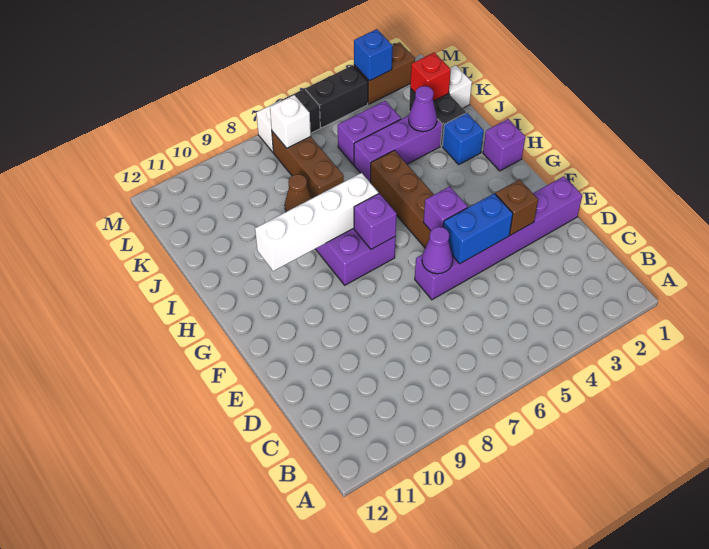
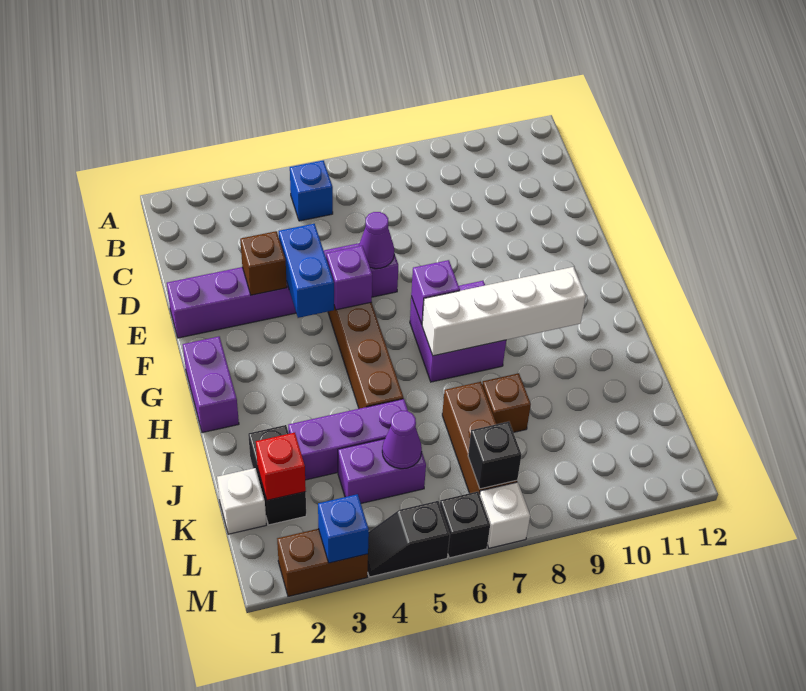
blue brick E4:E5 level 2 -> blue brick E4:F4 level 2
purple brick H1 level 1 -> purple brick G1:H1 level 1
blue brick I2 level 1 -> blue brick B5 level 1
purple cone J3 level 2 -> purple cone K5 level 2
brown cone J8 level 1 -> brown brick J8 level 1
white brick L7 level 2 -> black brick L7 level 2
black brick M4:M5 level 1 -> black slope M4:M5 level 1 top 5

